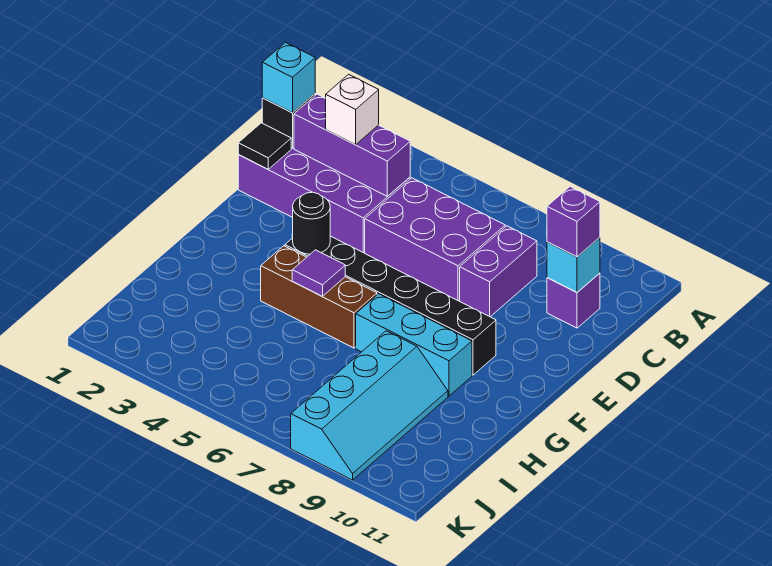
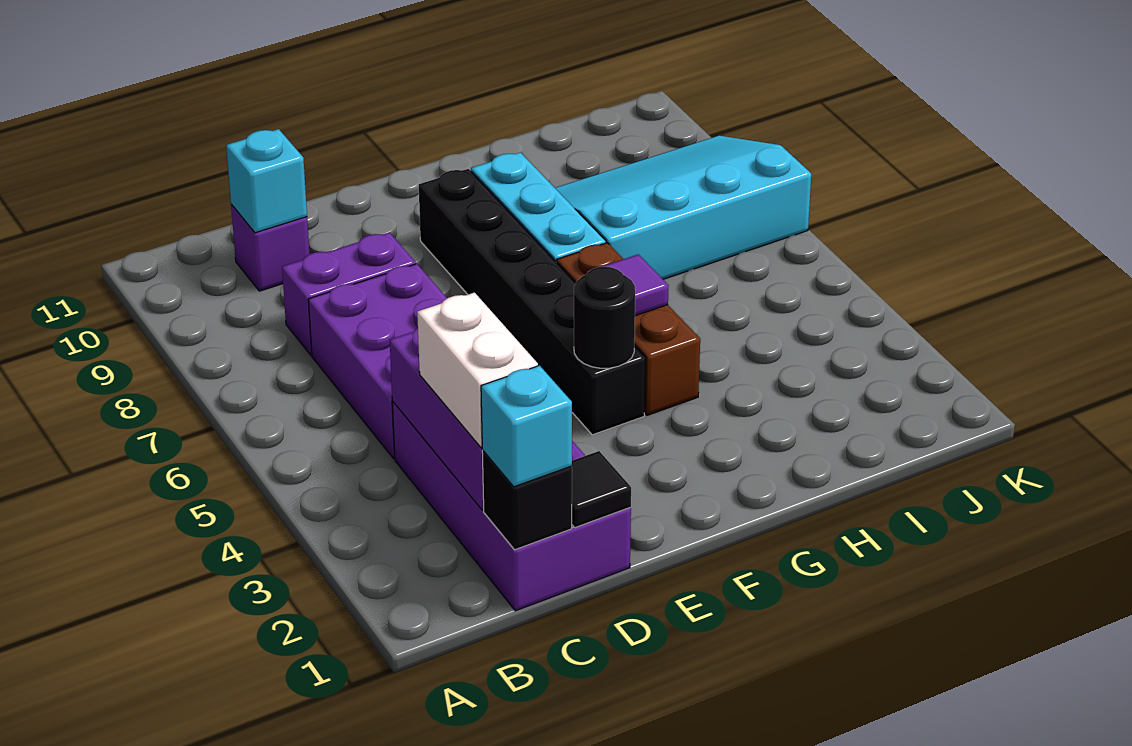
white brick C3 level 3 -> white brick C2:C3 level 3
purple brick C10 level 3 -> none
cyan slope H8:K9 level 1 top 8 -> cyan slope H7:K9 level 1 top 7

